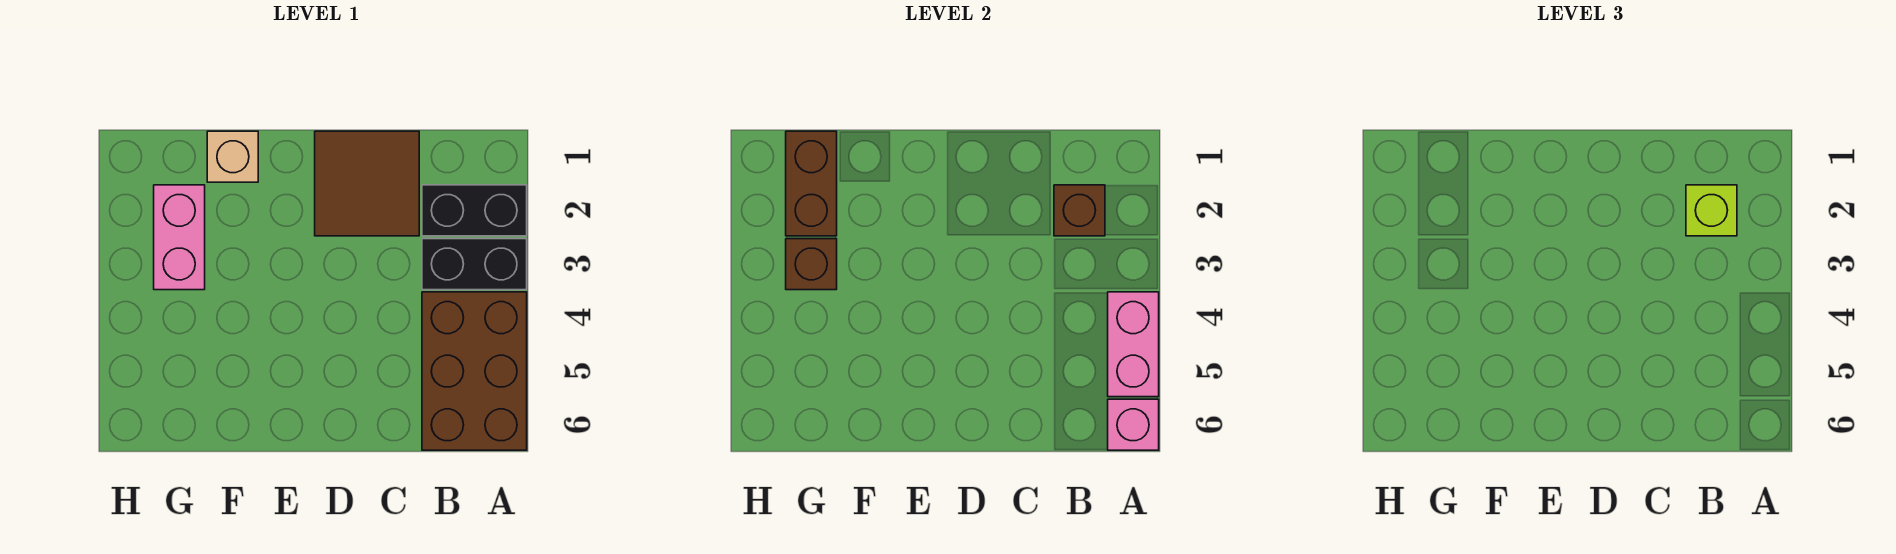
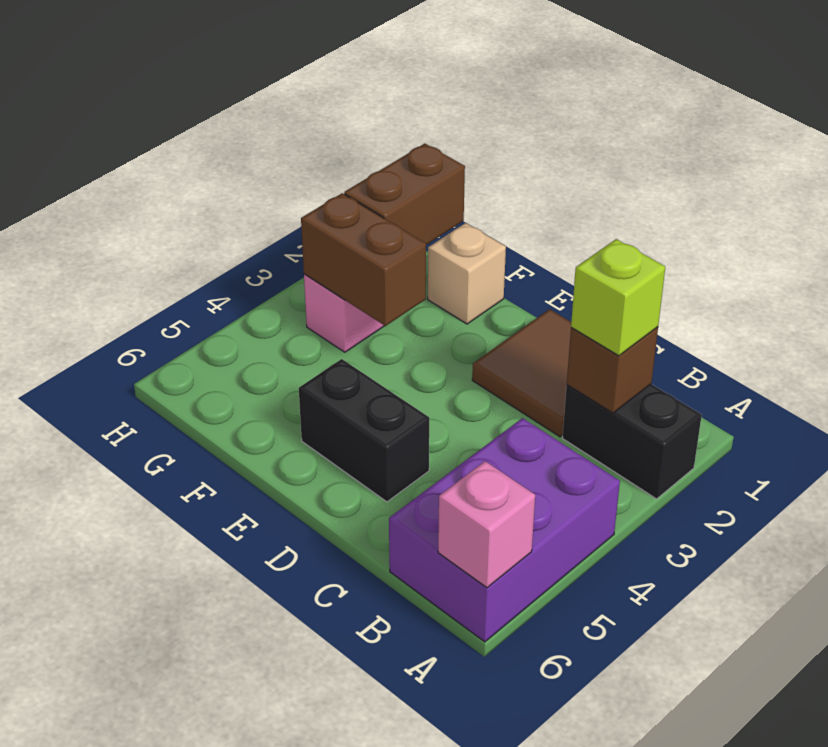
black brick A3:B3 level 1 -> black brick D5:E5 level 1
brown brick A4:B6 level 1 -> purple brick A4:B6 level 1
pink brick A4:A5 level 2 -> none
brown brick G3 level 2 -> brown brick F3:G3 level 2

